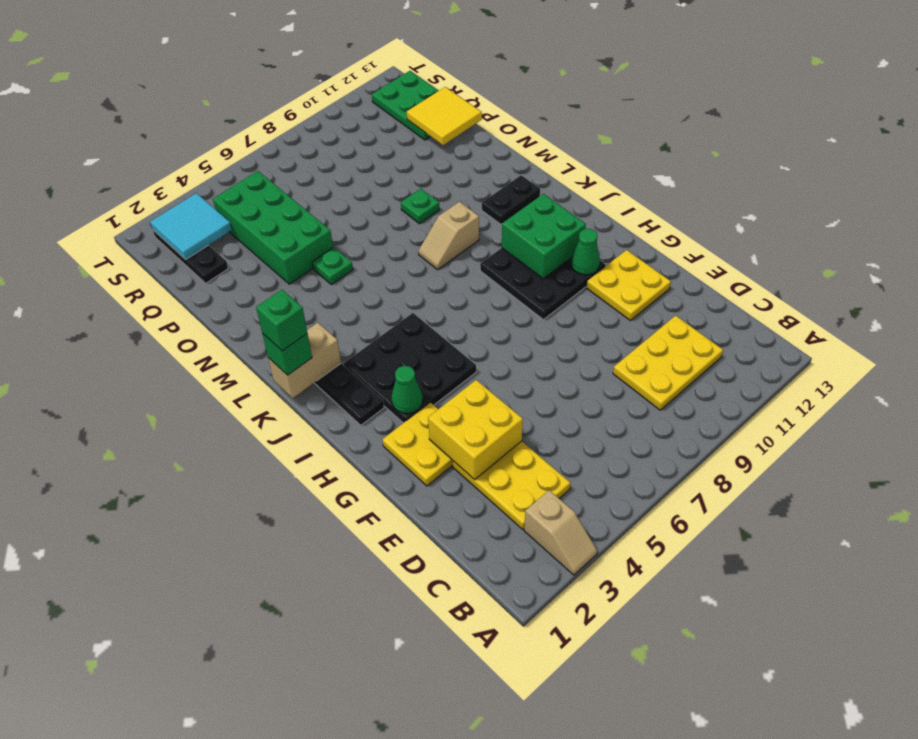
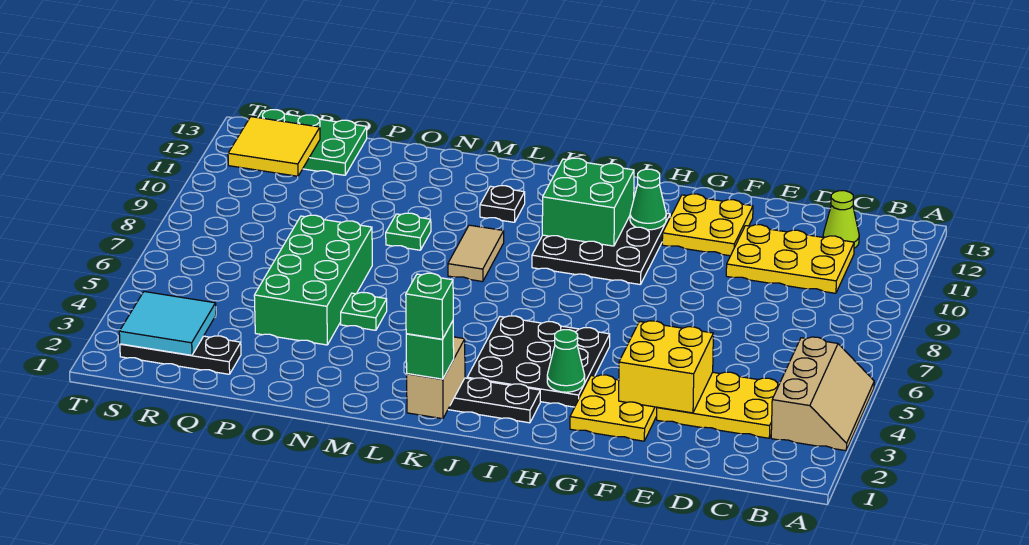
tan slope A3:B3 level 1 top B -> tan slope A3:B5 level 1 top B
yellow plate C9:D11 level 1 -> yellow plate C10:E11 level 1
none -> lime cone C12 level 1
tan slope L8:L9 level 1 top 9 -> tan tile L8:L9 level 1
black plate L11:L12 level 1 -> black plate L11 level 1
green brick O4:R5 level 1 -> green brick O4:P7 level 1
yellow tile P12:Q13 level 2 -> yellow tile R11:S12 level 2

